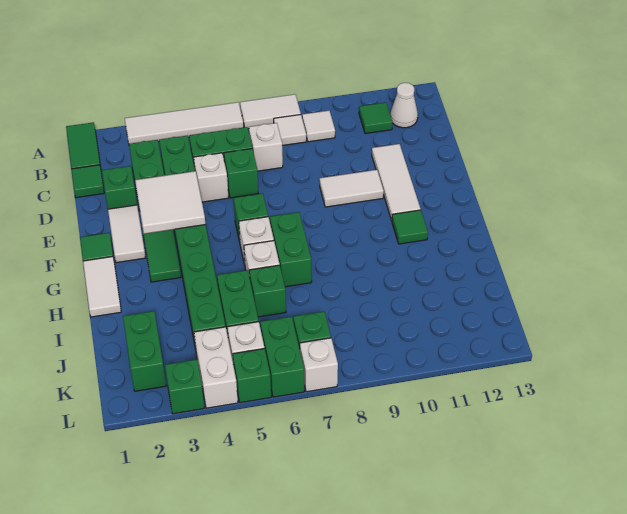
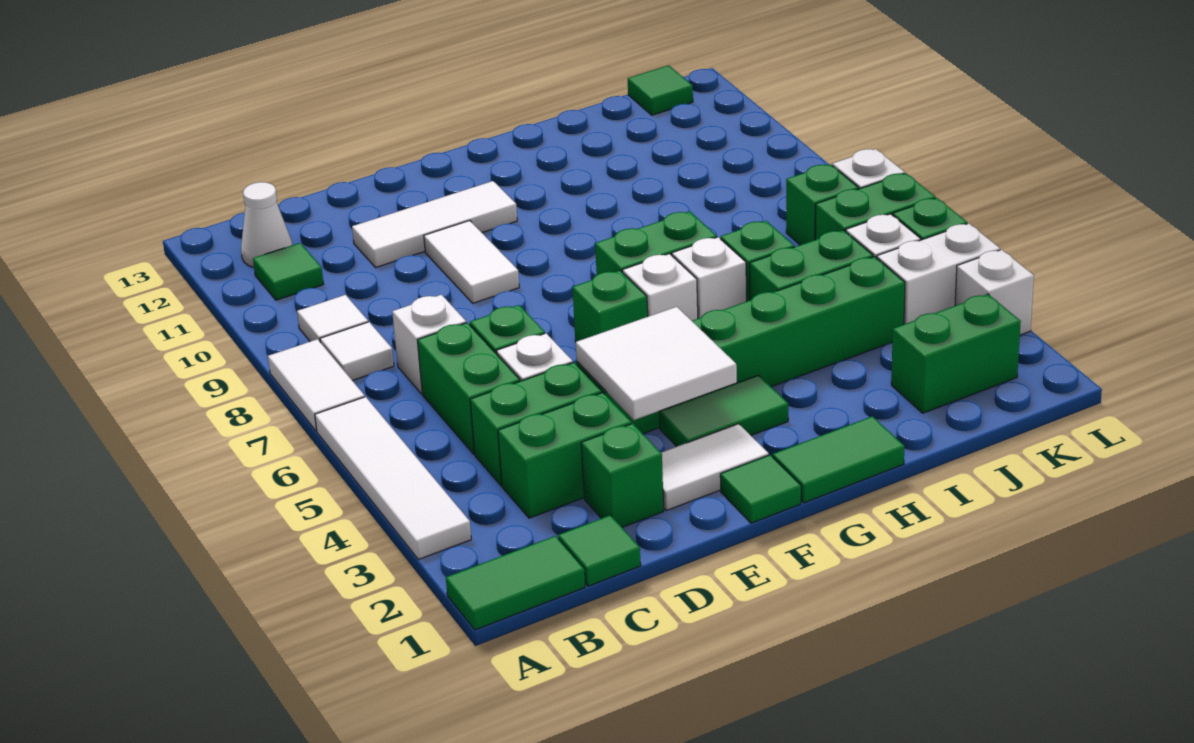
white tile G1:H1 level 1 -> green tile G1:H1 level 1
green tile G11 level 1 -> green tile K13 level 1
green brick L3 level 1 -> white brick L3 level 1

